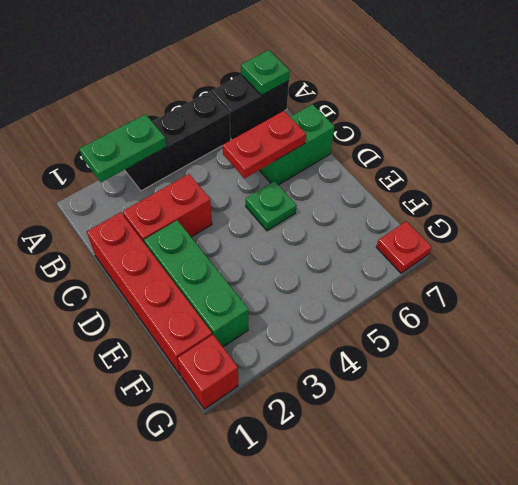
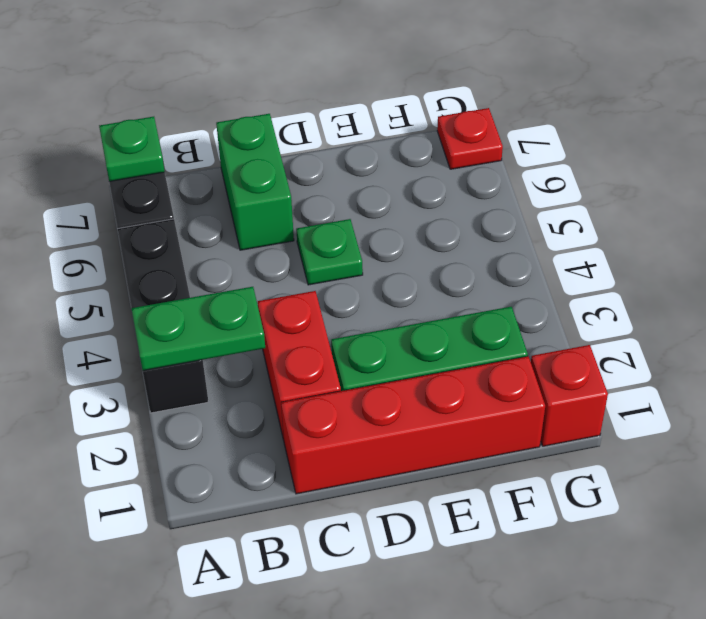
green plate A2:A3 level 2 -> green plate A3:B3 level 2
red plate C5:C6 level 2 -> none

